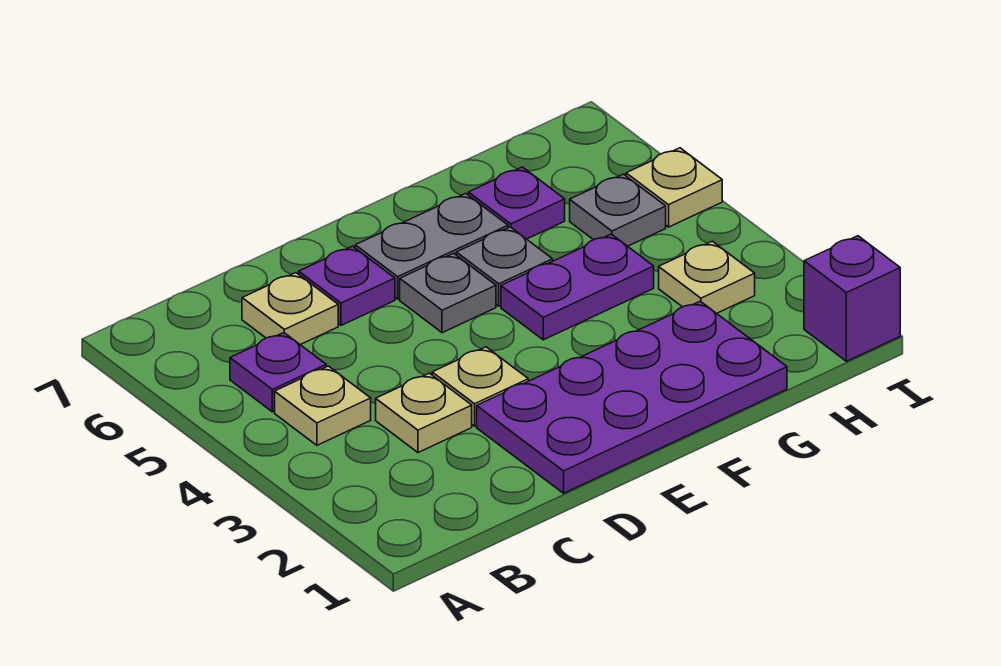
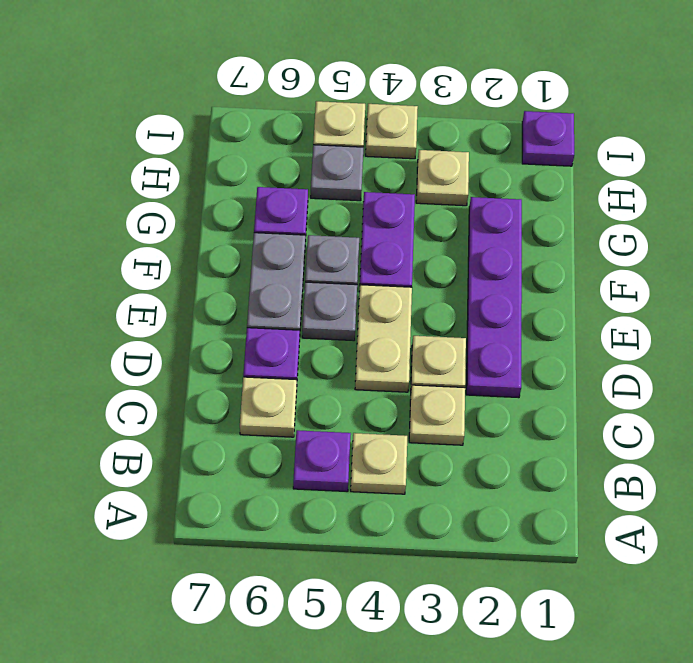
purple plate D1:G2 level 1 -> purple plate D2:G2 level 1
none -> tan plate D4:E4 level 1
purple brick I1 level 1 -> purple plate I1 level 1
none -> tan plate I4 level 1

